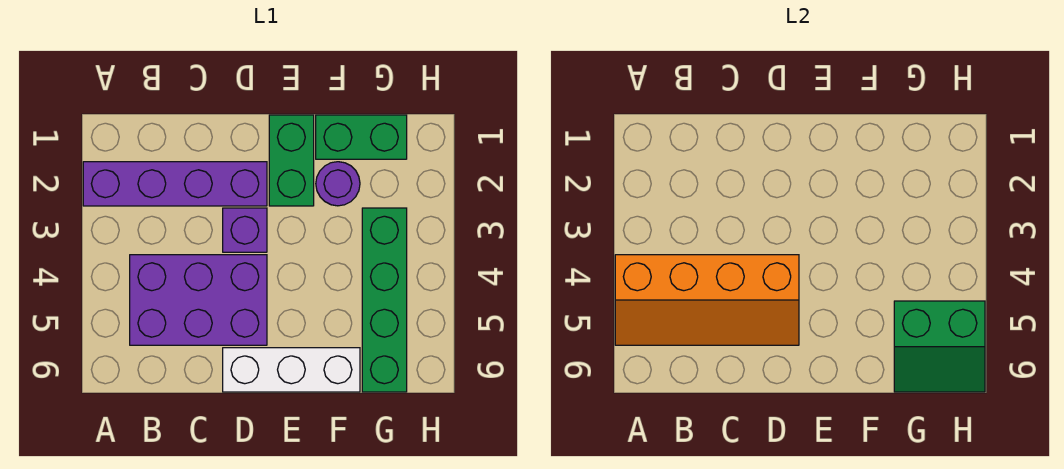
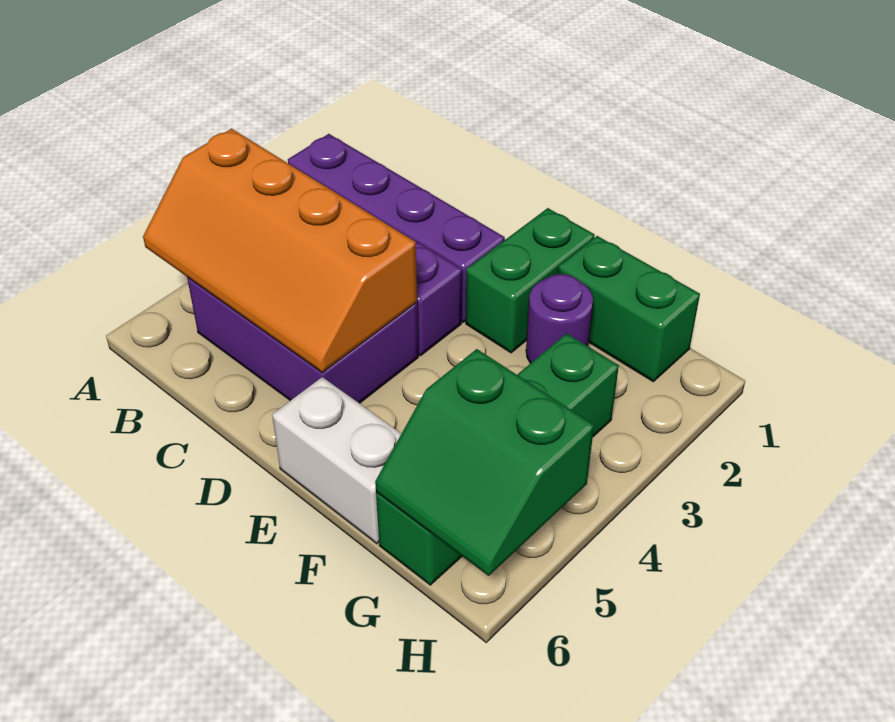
white brick D6:F6 level 1 -> white brick E6:F6 level 1

